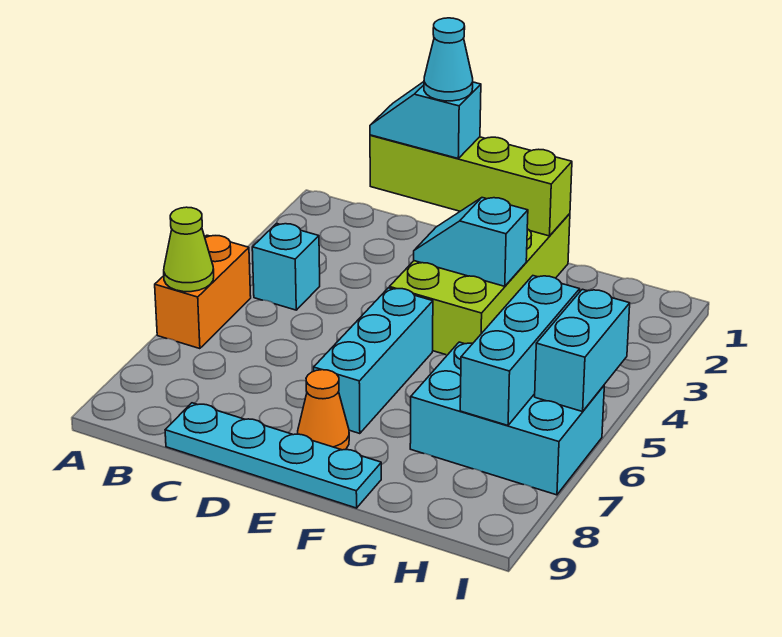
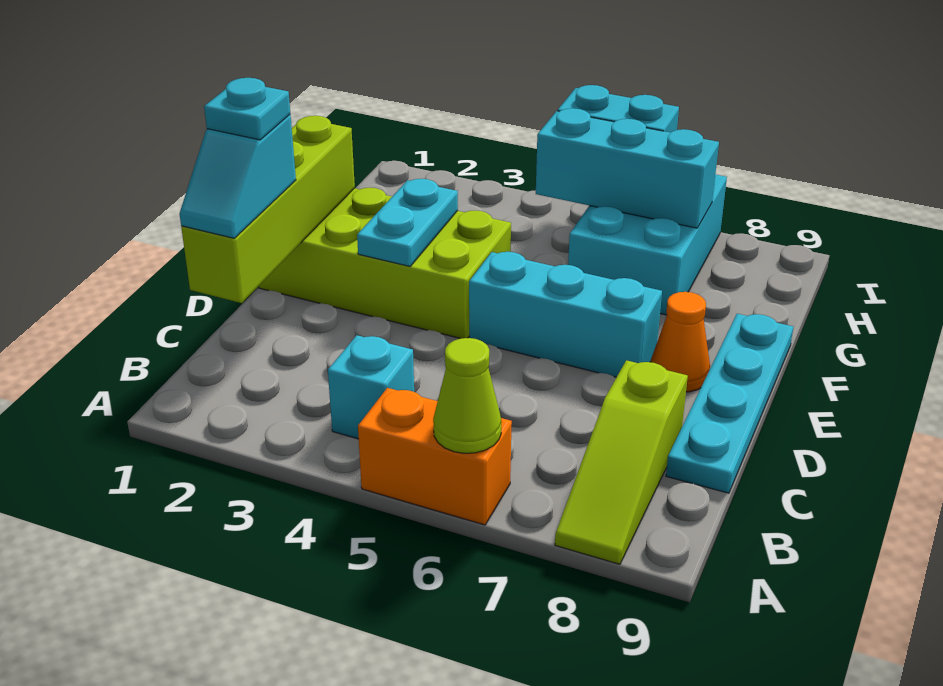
none -> lime slope A8:C8 level 1 top C
cyan cone D1 level 4 -> cyan plate D1 level 4
cyan slope E3:F3 level 2 top F -> cyan plate E3:F3 level 2

